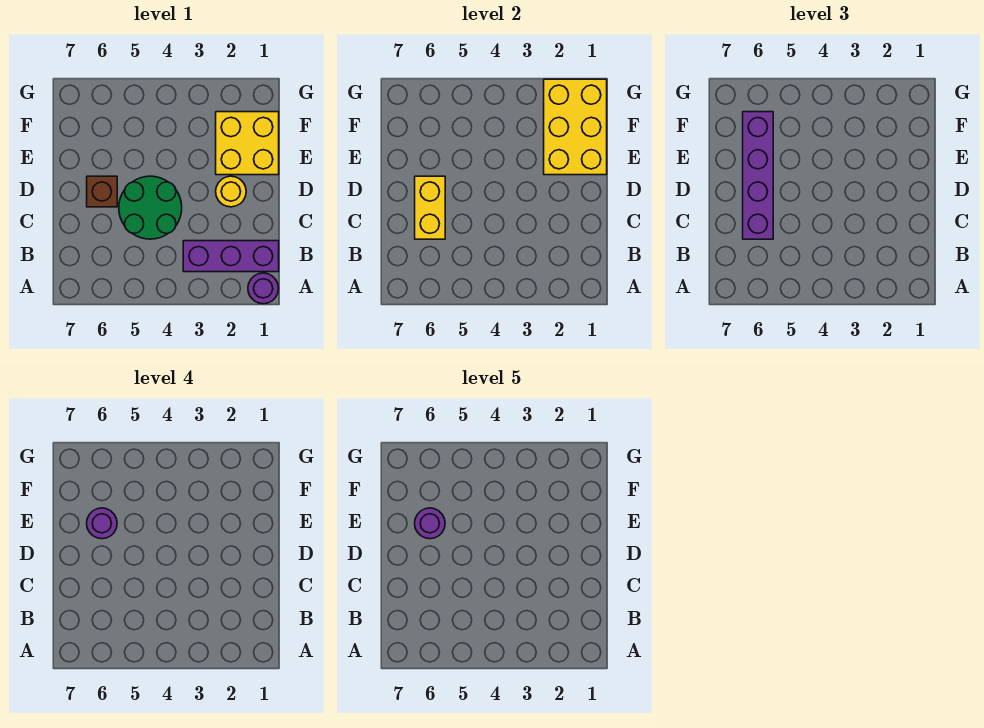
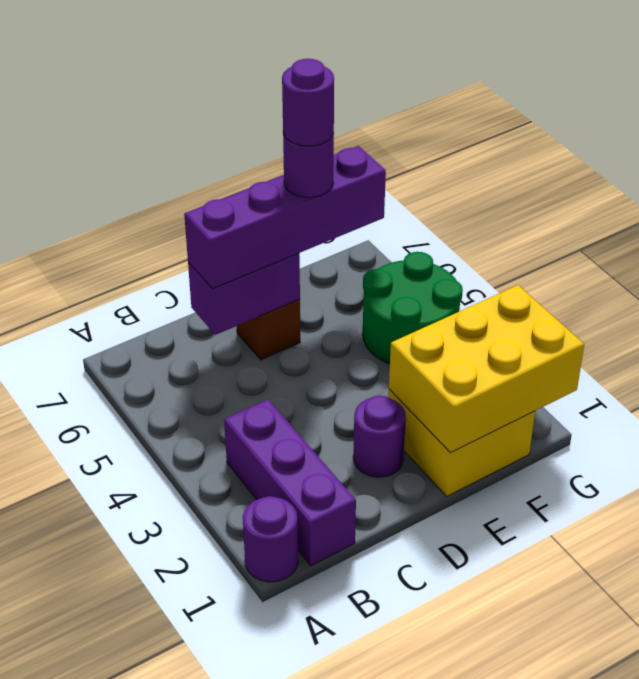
green round brick C4:D5 level 1 -> green round brick F4:G5 level 1
yellow brick C6:D6 level 2 -> purple brick C6:D6 level 2
yellow round brick D2 level 1 -> purple round brick D2 level 1

